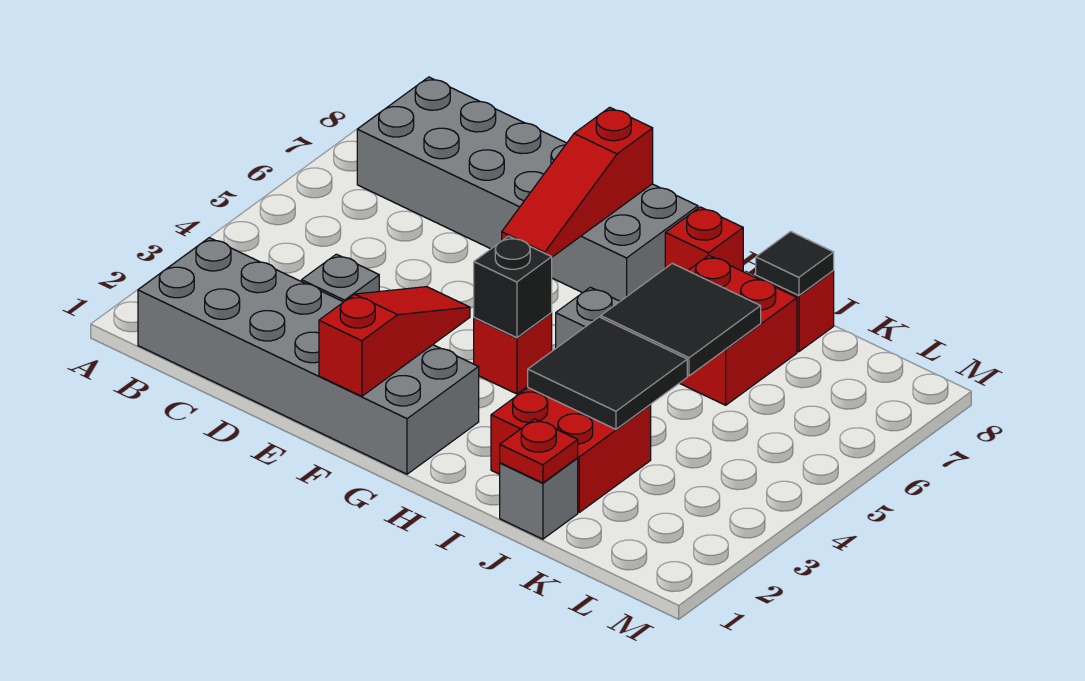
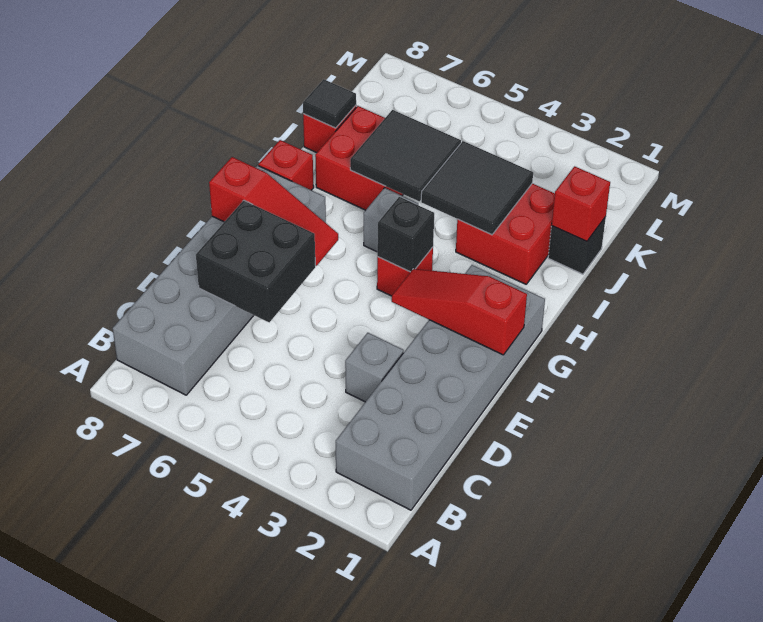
none -> black brick D6:E7 level 2
grey brick J1 level 1 -> black brick J1 level 1
red plate J1 level 2 -> red brick J1 level 2

